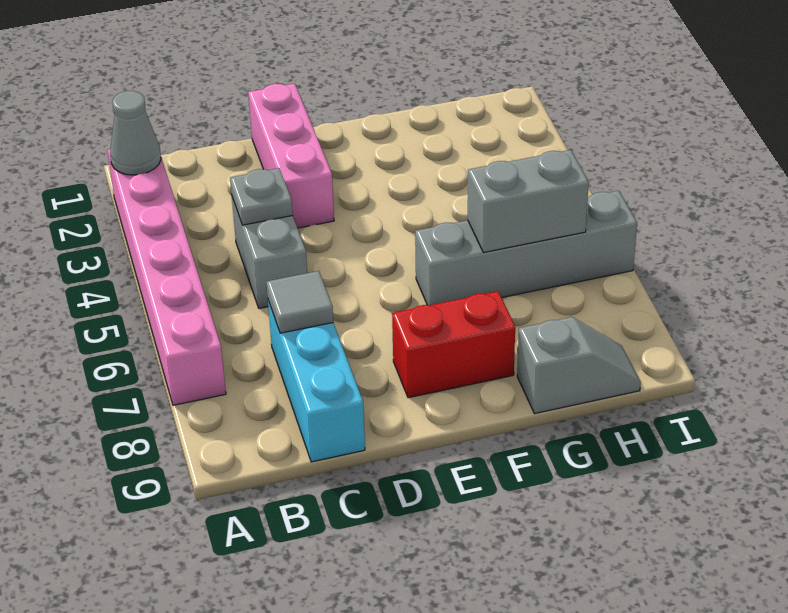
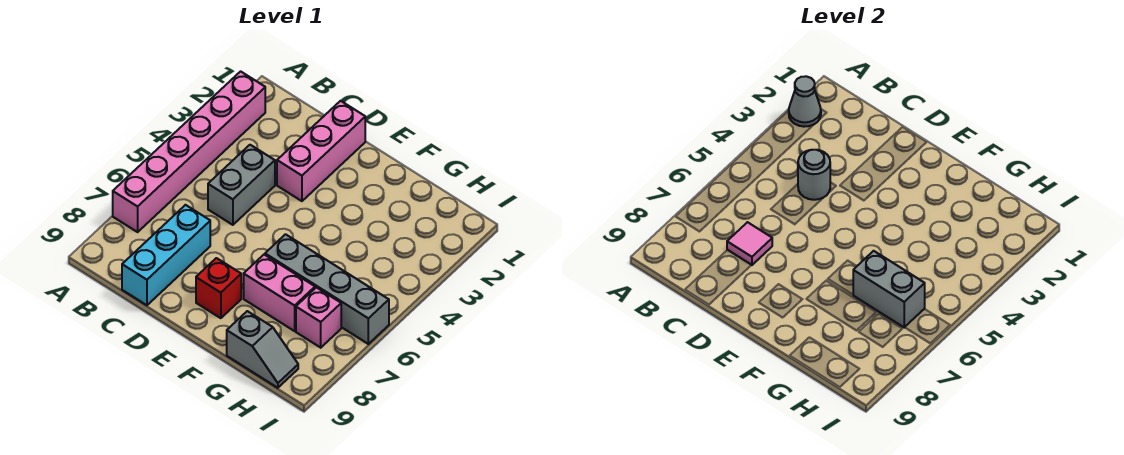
grey plate C4 level 2 -> grey round brick C4 level 2
grey tile C7 level 2 -> pink tile C7 level 2
red brick E8:F8 level 1 -> red brick E8 level 1
none -> pink brick F7:G7 level 1
none -> pink brick H7 level 1

